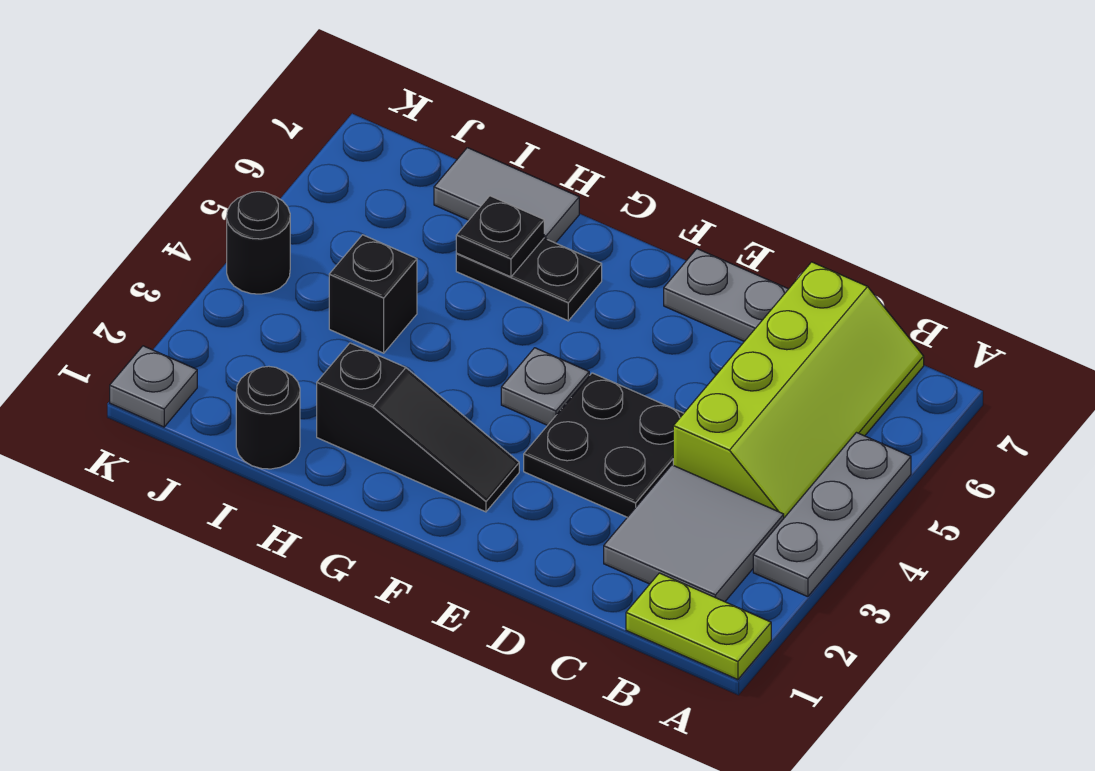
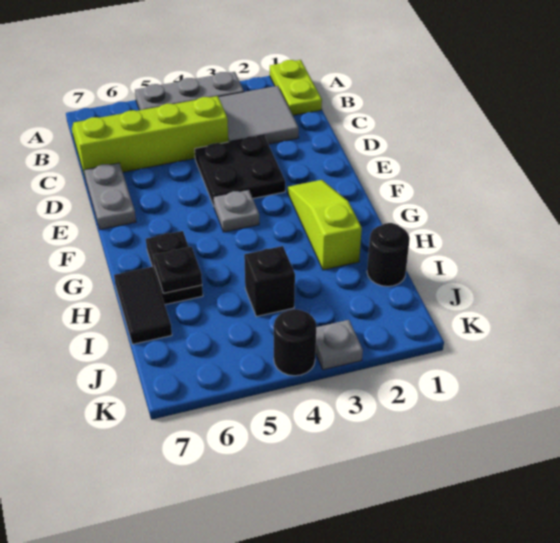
black slope F2:H2 level 1 top H -> lime slope F2:H2 level 1 top H
grey tile H7:I7 level 1 -> black tile H7:I7 level 1
grey plate K1 level 1 -> grey plate K3 level 1

